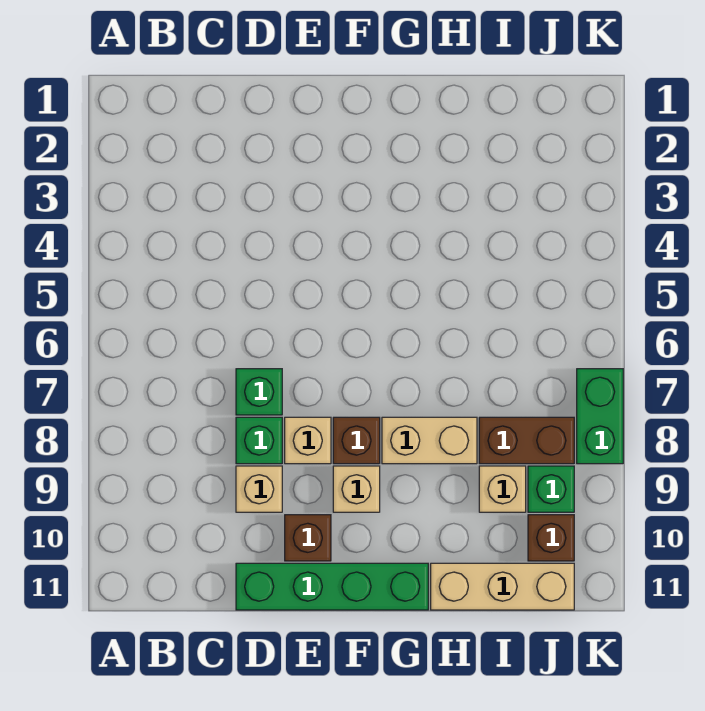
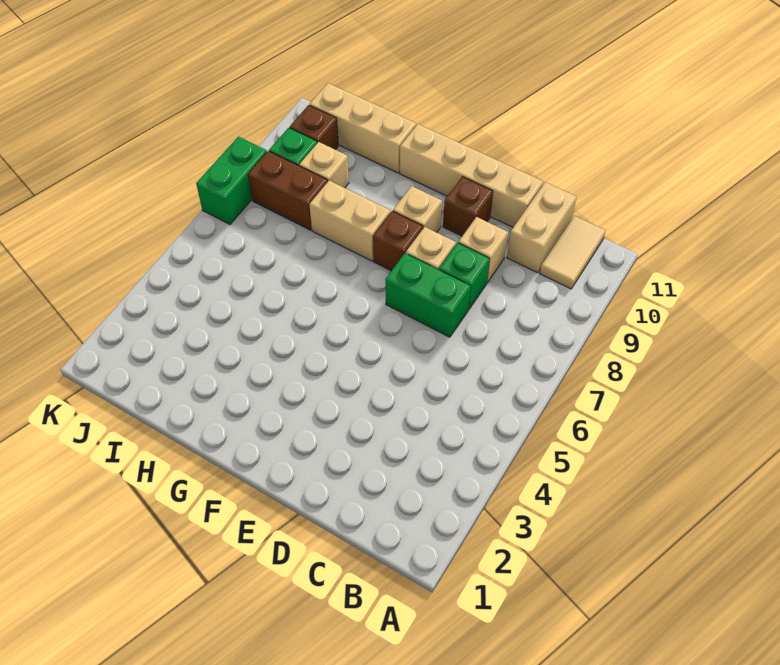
none -> tan tile B10:B11 level 1
none -> tan brick C10:C11 level 1
green brick D7 level 1 -> green brick D7:E7 level 1
green brick D11:G11 level 1 -> tan brick D11:G11 level 1

